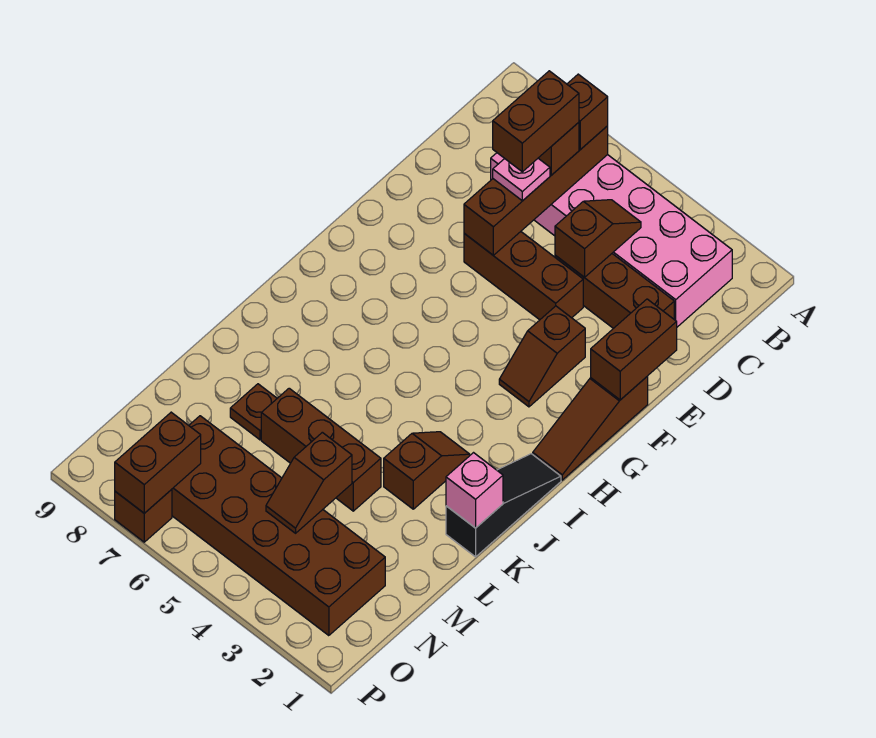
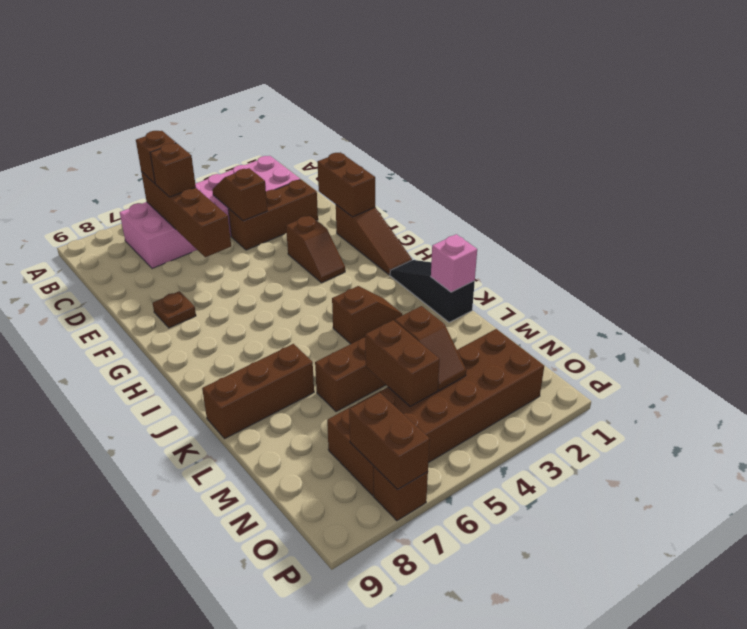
brown brick C6:D6 level 4 -> brown brick M5:N5 level 2
pink plate D6 level 3 -> none
brown brick E4:E6 level 1 -> brown brick K7:K9 level 1
brown slope J3:K3 level 1 top K -> brown slope J3:J4 level 1 top 4
brown plate L7 level 1 -> brown plate F8 level 1

